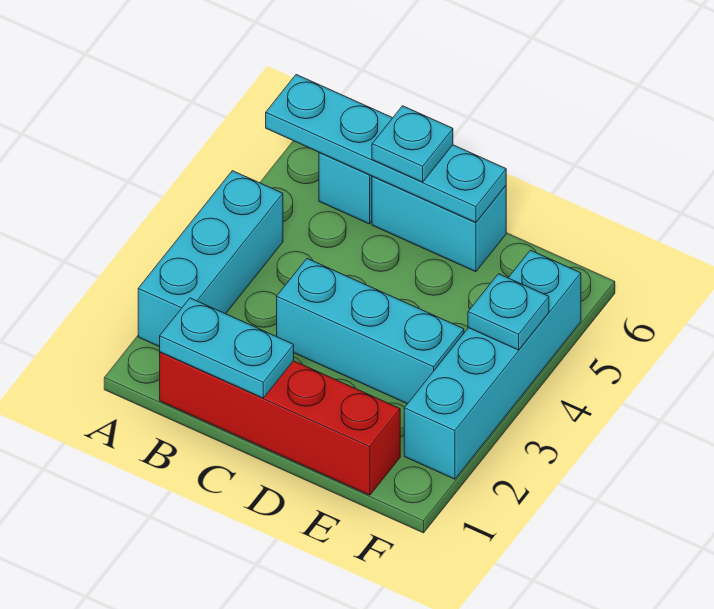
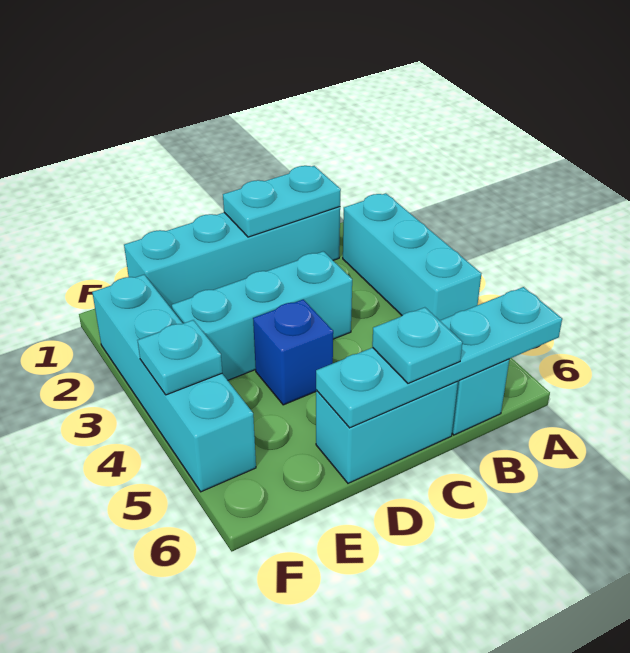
red brick B1:E1 level 1 -> cyan brick B1:E1 level 1
none -> blue brick D4 level 1

